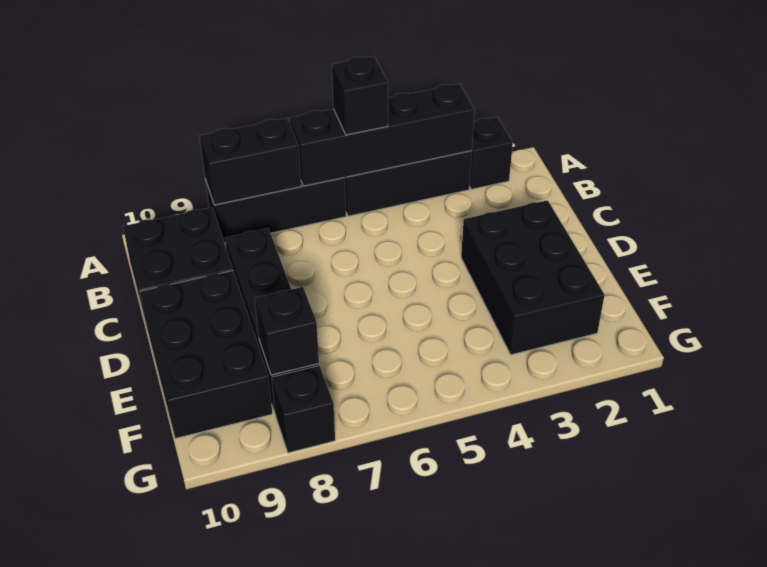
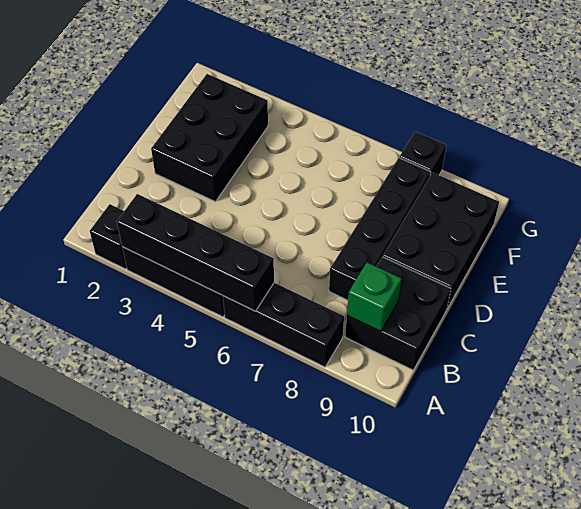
black brick A5 level 3 -> none
black brick A7:A8 level 2 -> none
none -> green brick B9 level 2
black brick F8 level 2 -> none

